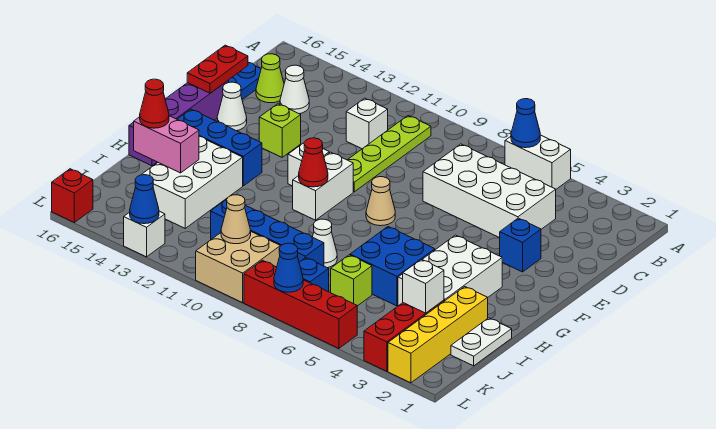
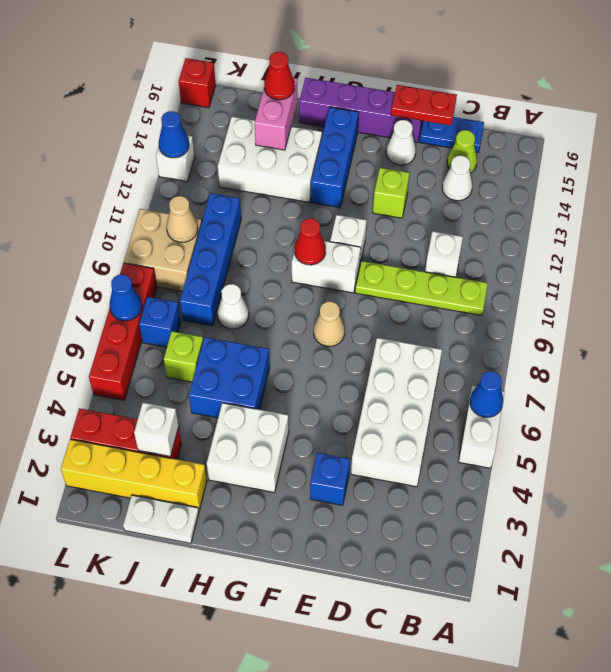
white brick G3:I4 level 1 -> white brick G3:H4 level 1

